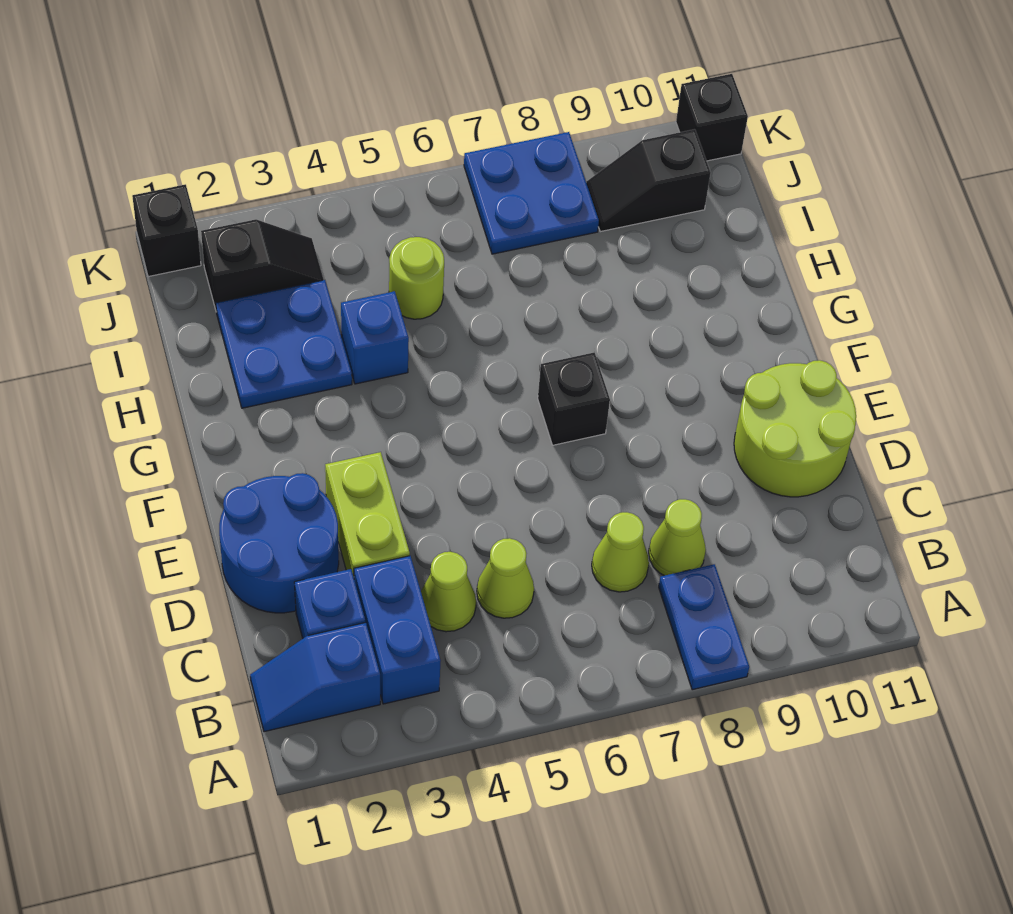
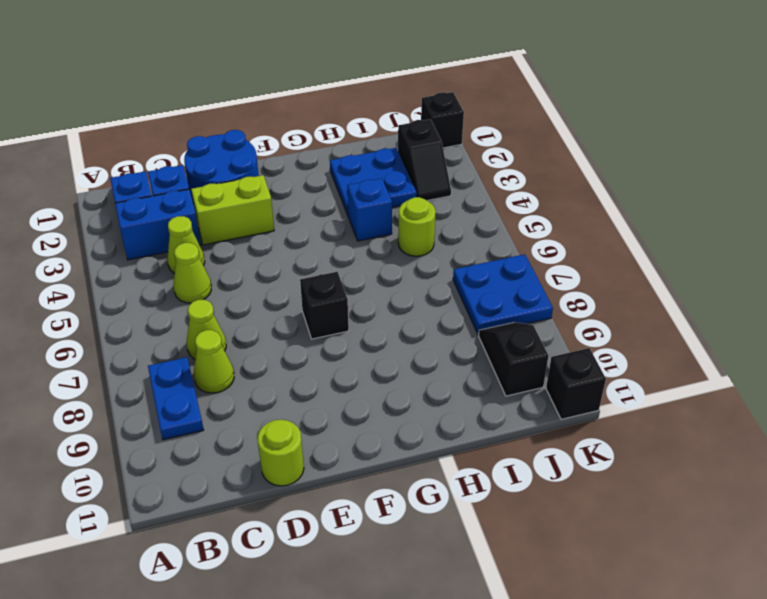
blue plate A8:B8 level 1 -> blue plate B8:B9 level 1
lime round brick D10:E11 level 1 -> lime round brick D11 level 1

